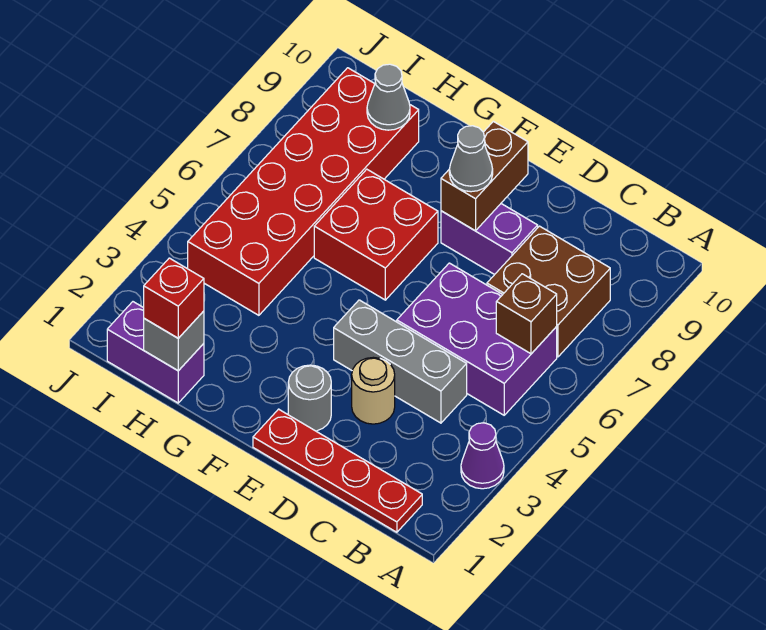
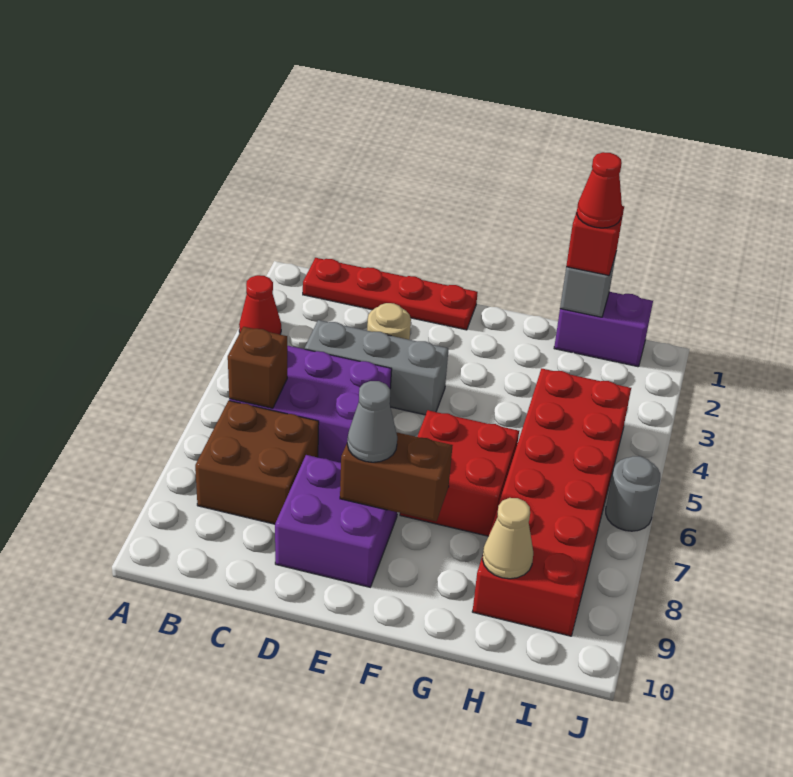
purple cone A3 level 1 -> red cone A3 level 1
purple brick D8:E8 level 1 -> purple brick D8:E9 level 1
grey round brick E2 level 1 -> grey round brick J6 level 1
brown brick E8:E9 level 2 -> brown brick E8:F8 level 2
none -> red cone H1 level 4
grey cone H9 level 2 -> tan cone H9 level 2

